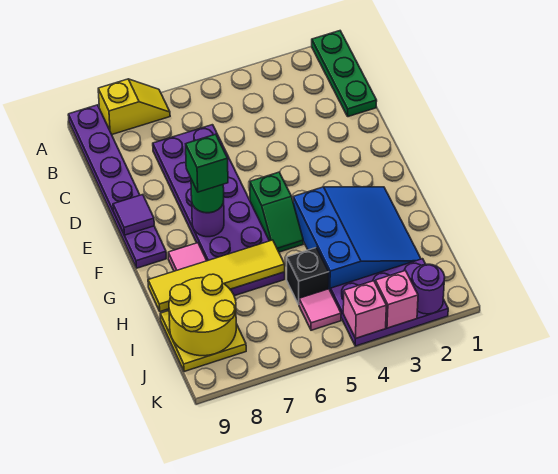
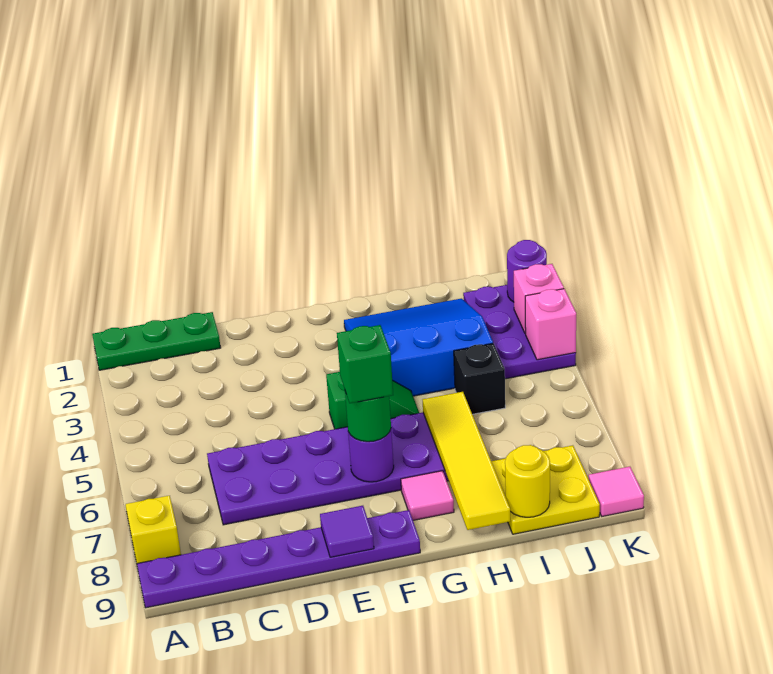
yellow round brick I8:J9 level 2 -> yellow round brick I9 level 2
pink tile J5 level 1 -> pink tile K9 level 1

